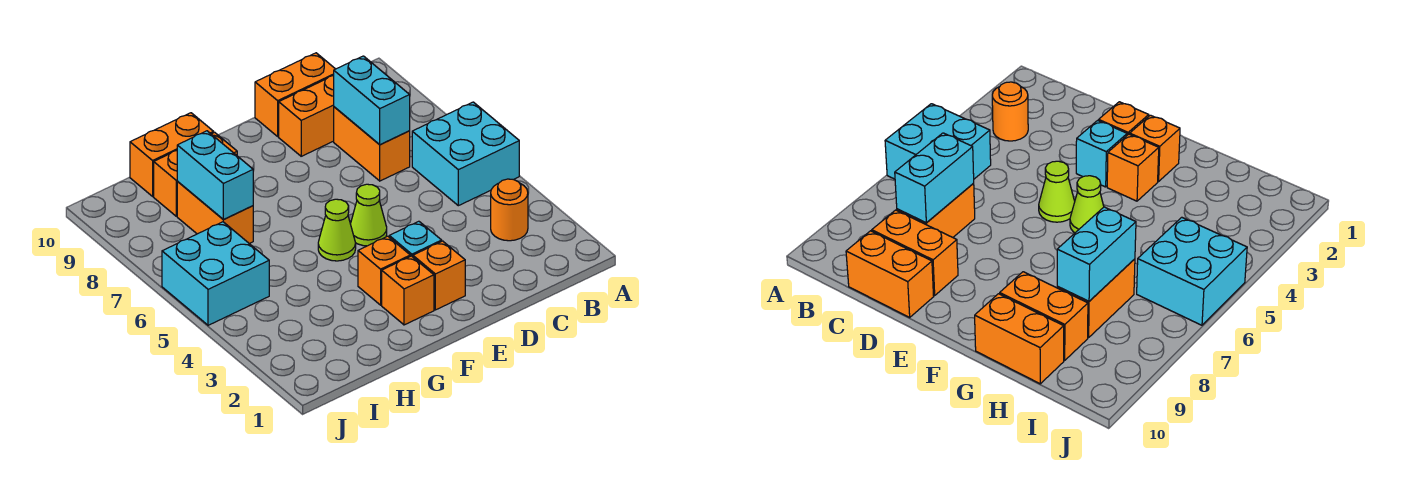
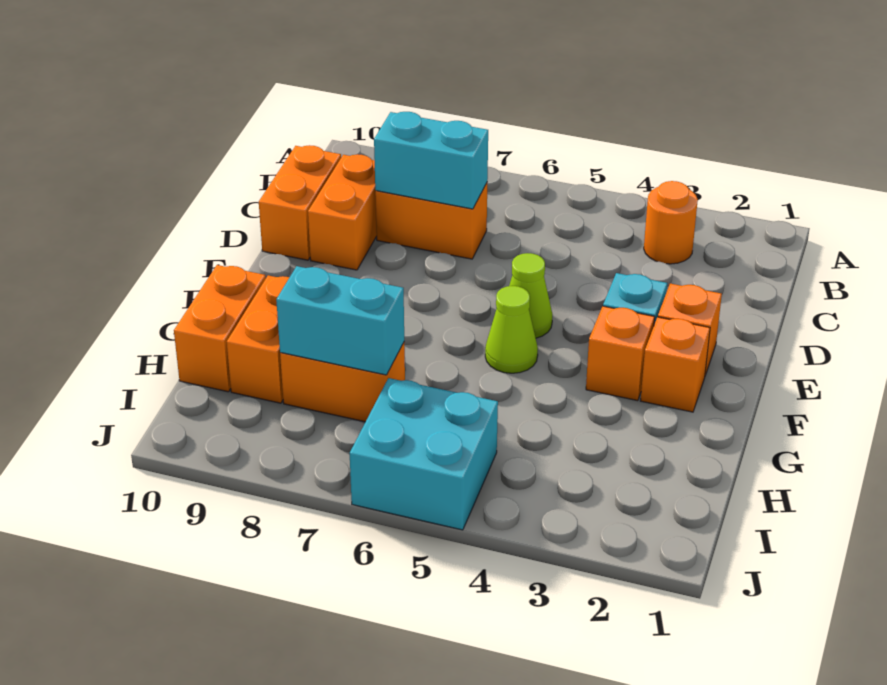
cyan brick A5:B6 level 1 -> none

